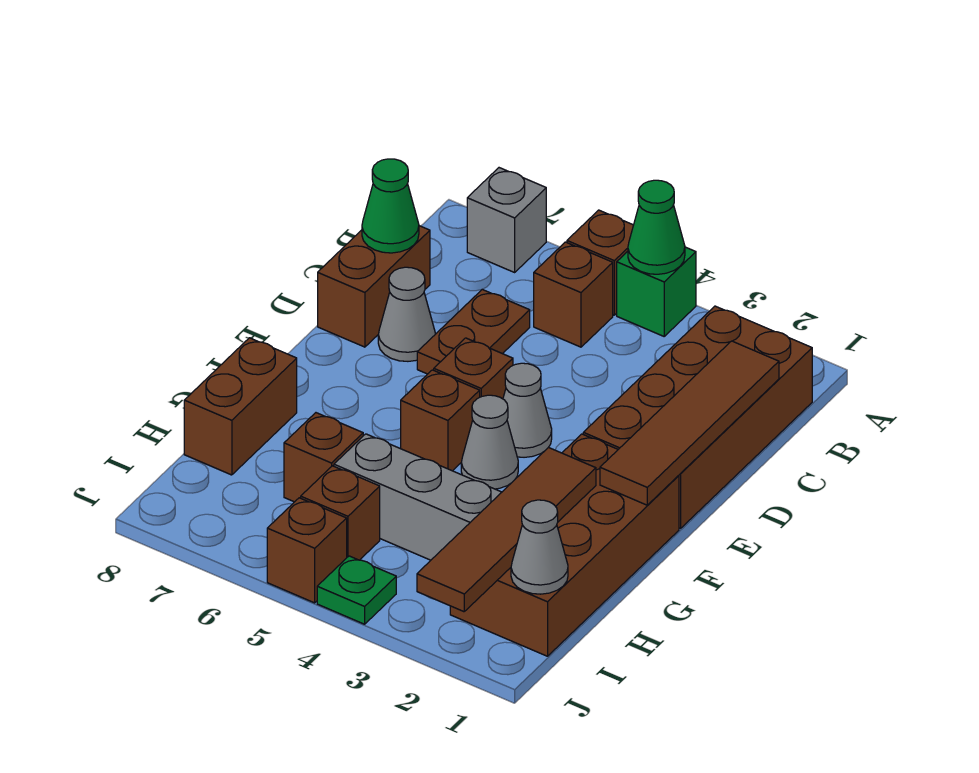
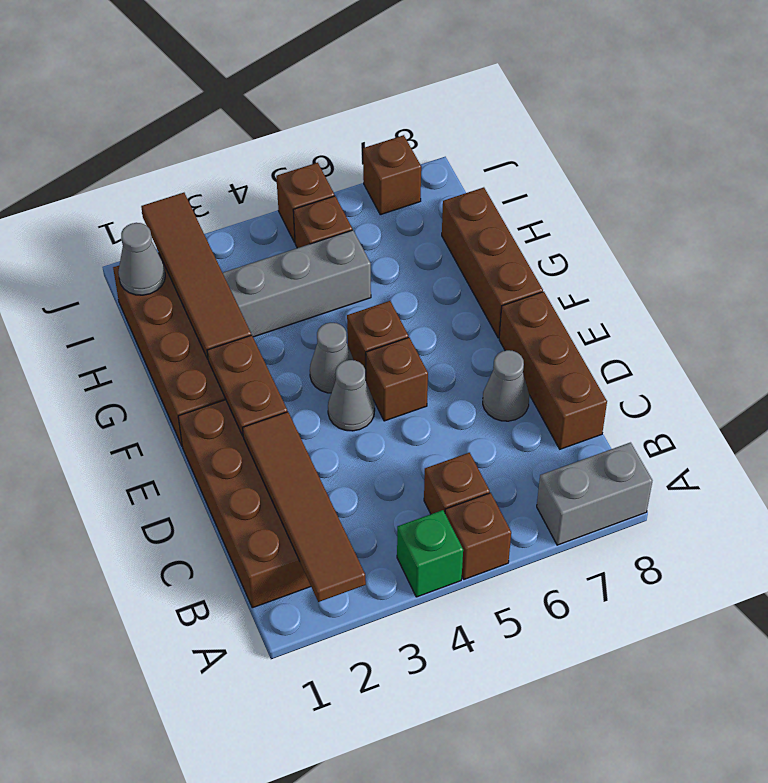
green cone A4 level 2 -> none
grey brick A7 level 1 -> grey brick A7:A8 level 1
brown tile C1:F1 level 2 -> brown tile A2:D2 level 2
brown plate C6:D6 level 1 -> brown plate E2:F2 level 2
brown brick C8:D8 level 1 -> brown brick C8:E8 level 1
green cone C8 level 2 -> none
brown brick G8:H8 level 1 -> brown brick F8:H8 level 1
brown brick H6 level 1 -> brown brick J7 level 1
green plate J4 level 1 -> none

